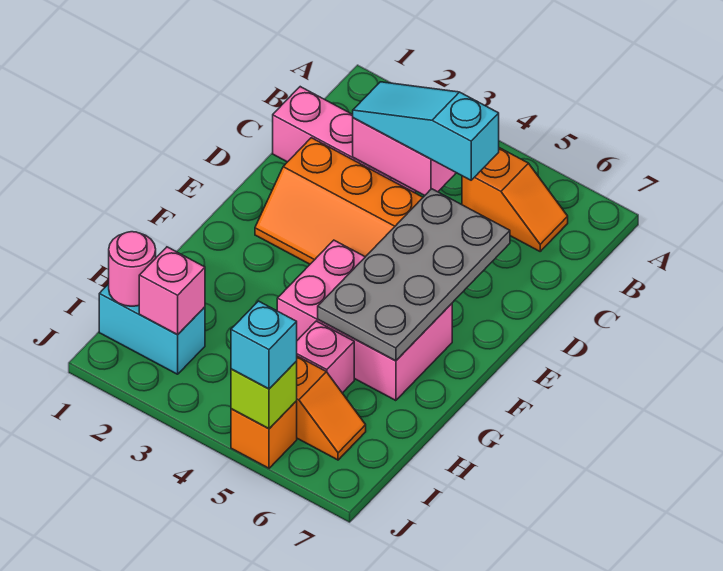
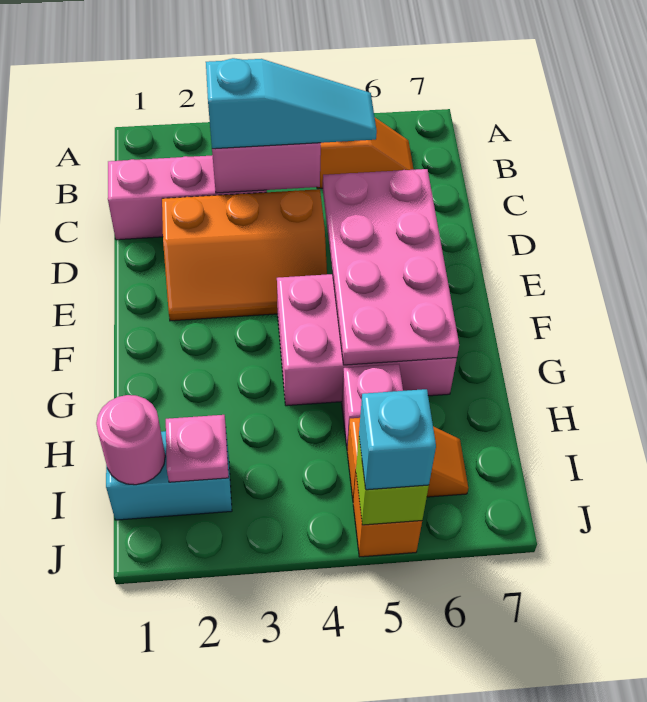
cyan slope C3:C5 level 3 top 5 -> cyan slope C3:C5 level 3 top 3
grey plate D5:G6 level 2 -> pink plate D5:G6 level 2
pink brick I2 level 2 -> pink plate I2 level 2

